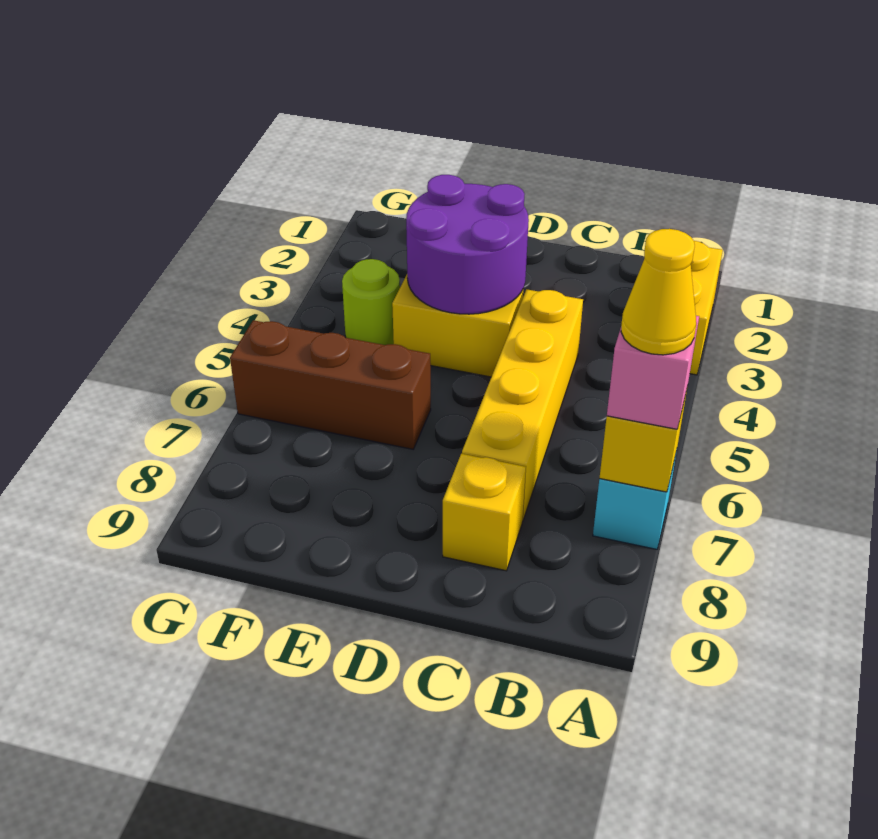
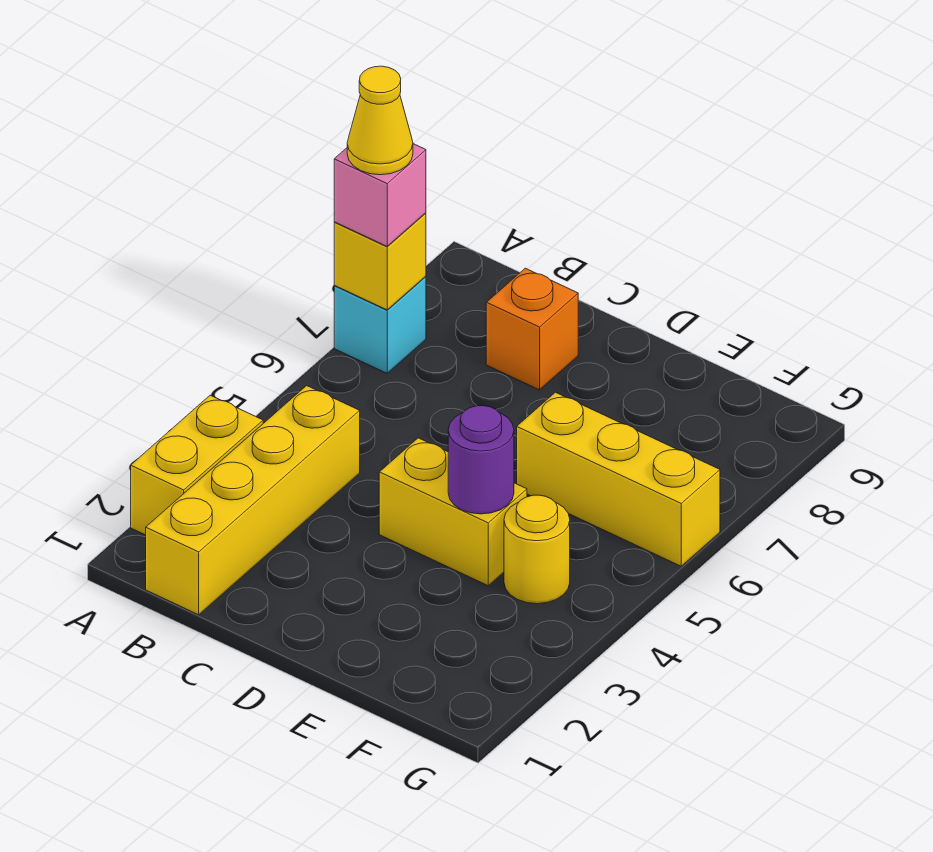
yellow brick C4:C7 level 1 -> yellow brick B1:B4 level 1
yellow brick C8 level 1 -> orange brick C8 level 1
purple round brick D3:E4 level 2 -> purple round brick E4 level 2
brown brick E6:G6 level 1 -> yellow brick E6:G6 level 1
lime round brick F4 level 1 -> yellow round brick F4 level 1

